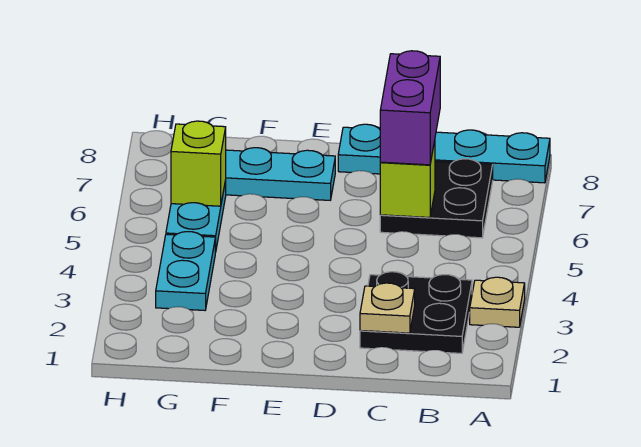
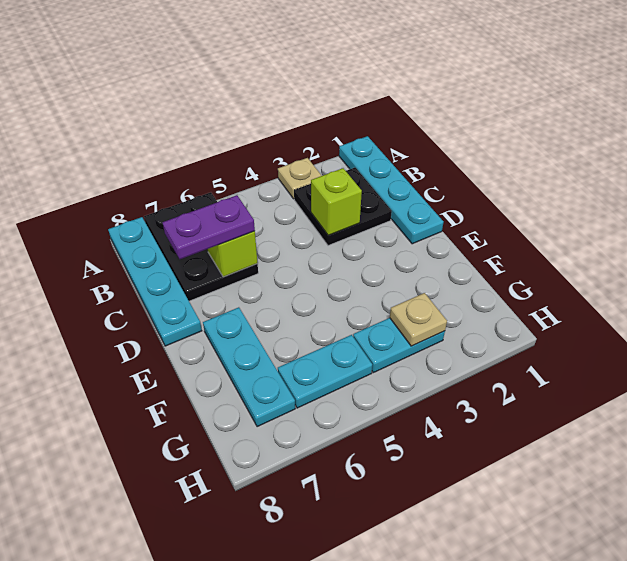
none -> cyan plate A1:D1 level 1
black plate B6:C7 level 1 -> black plate A6:C7 level 1
tan plate C2 level 2 -> tan plate G3 level 2
purple brick C6:C7 level 3 -> purple plate C6:C7 level 3
lime brick G6 level 2 -> lime brick C3 level 2

